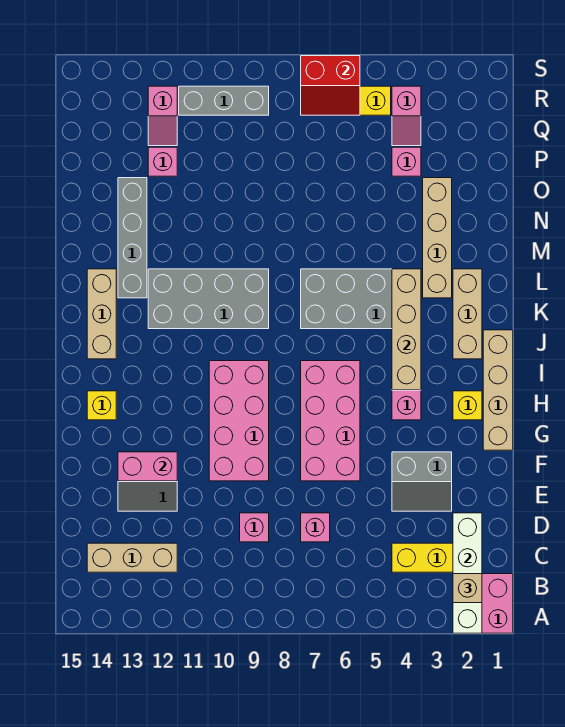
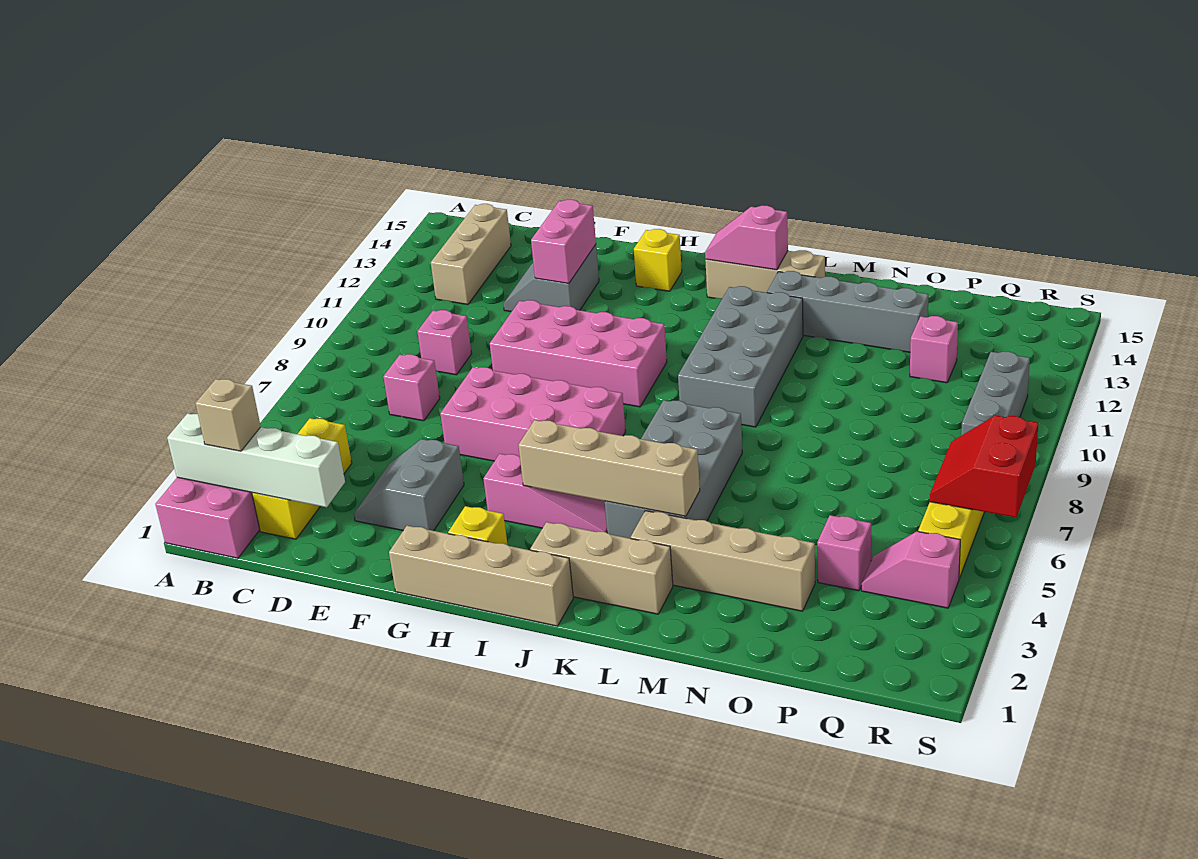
pink slope Q12:R12 level 1 top R -> pink slope J14:K14 level 2 top K

